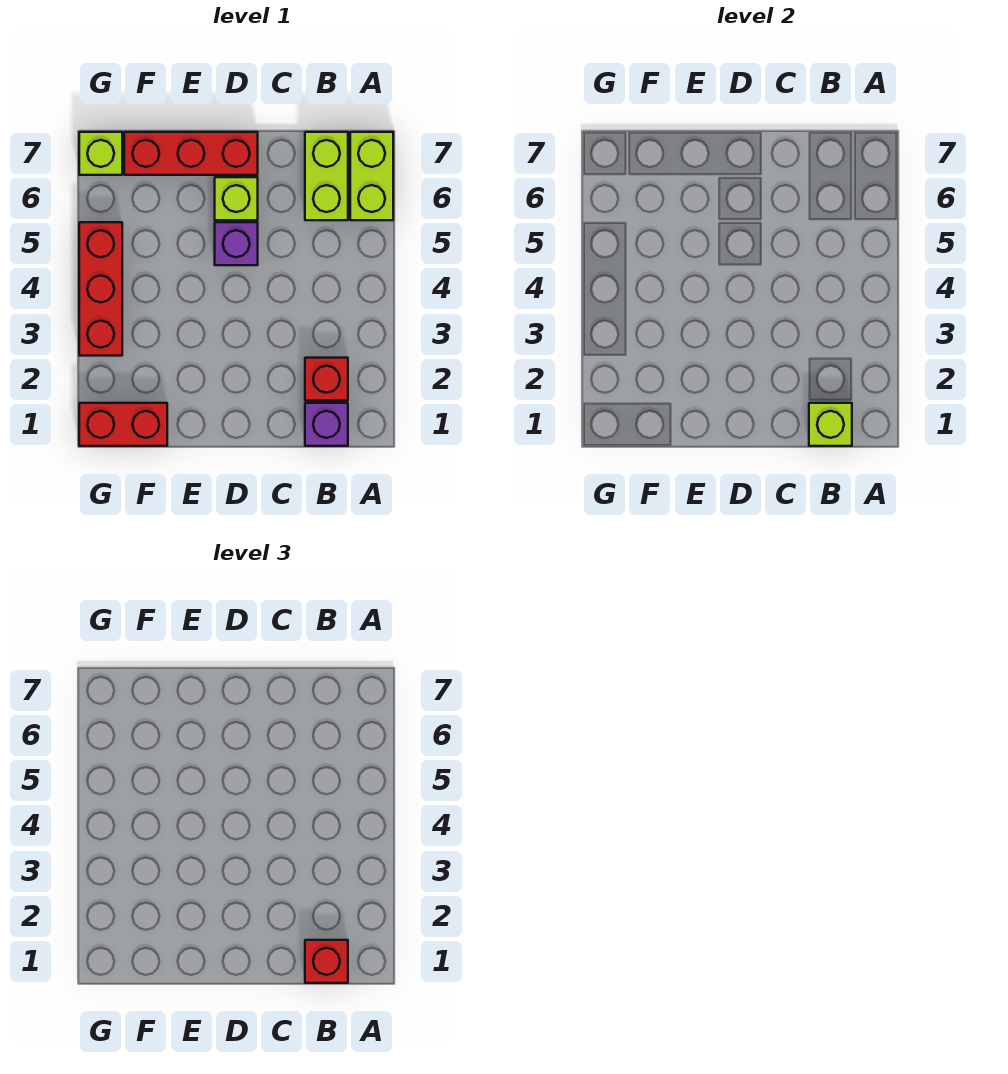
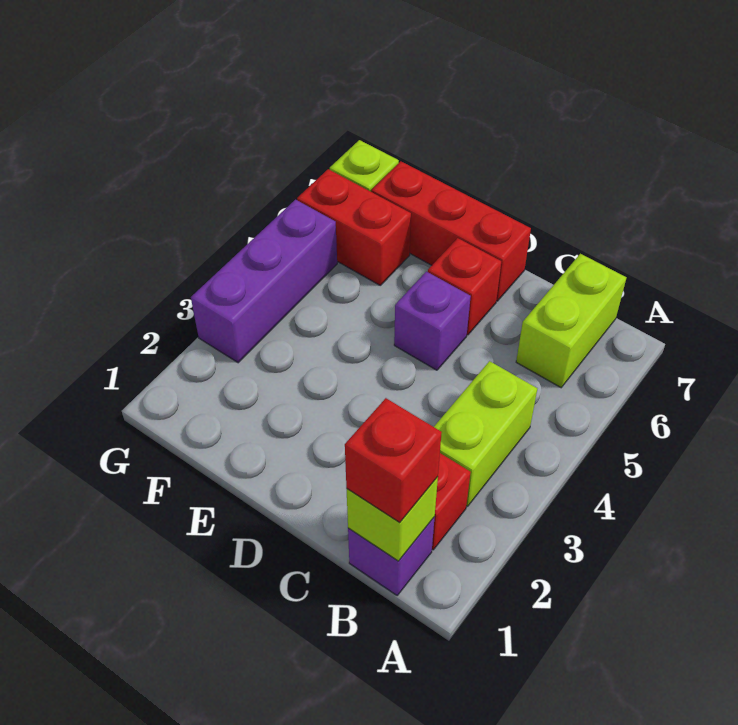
lime brick A6:A7 level 1 -> lime brick B3:B4 level 1
lime brick D6 level 1 -> red brick D6 level 1
red brick F1:G1 level 1 -> red brick F6:G6 level 1
red brick G3:G5 level 1 -> purple brick G3:G5 level 1

